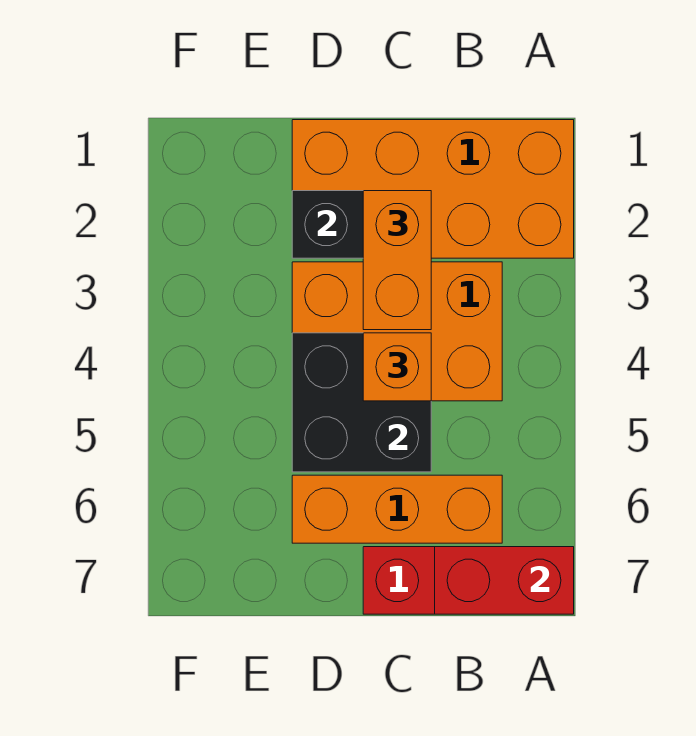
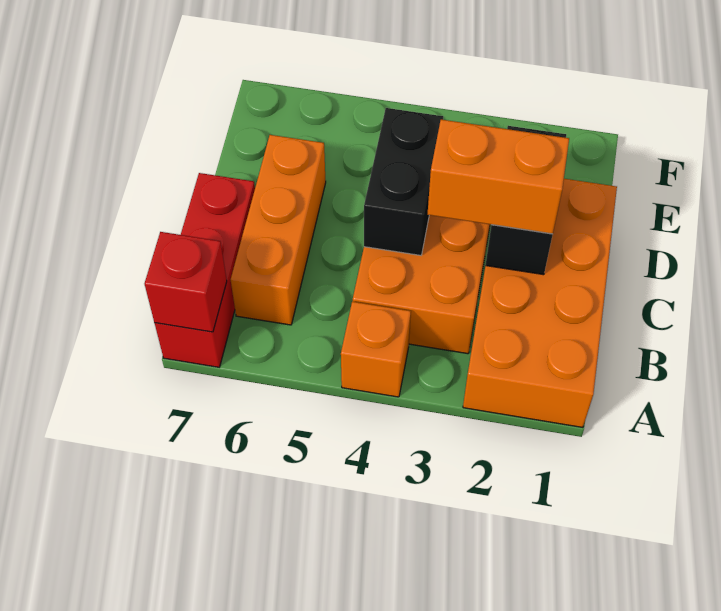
red brick A7:B7 level 2 -> red brick A7 level 2
black brick C4:D5 level 2 -> black brick C4:D4 level 2
orange brick C4 level 3 -> orange brick A4 level 1

